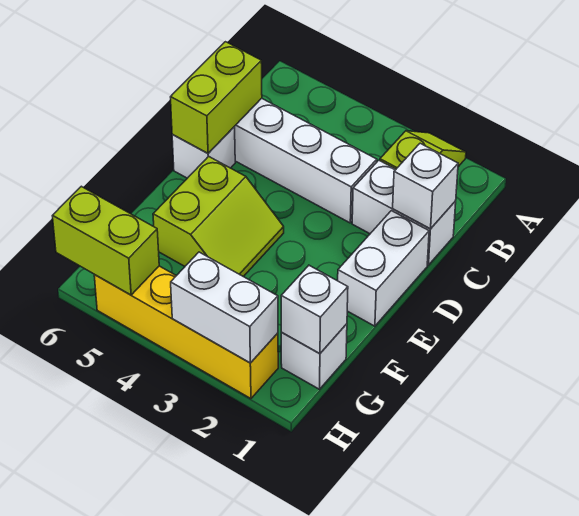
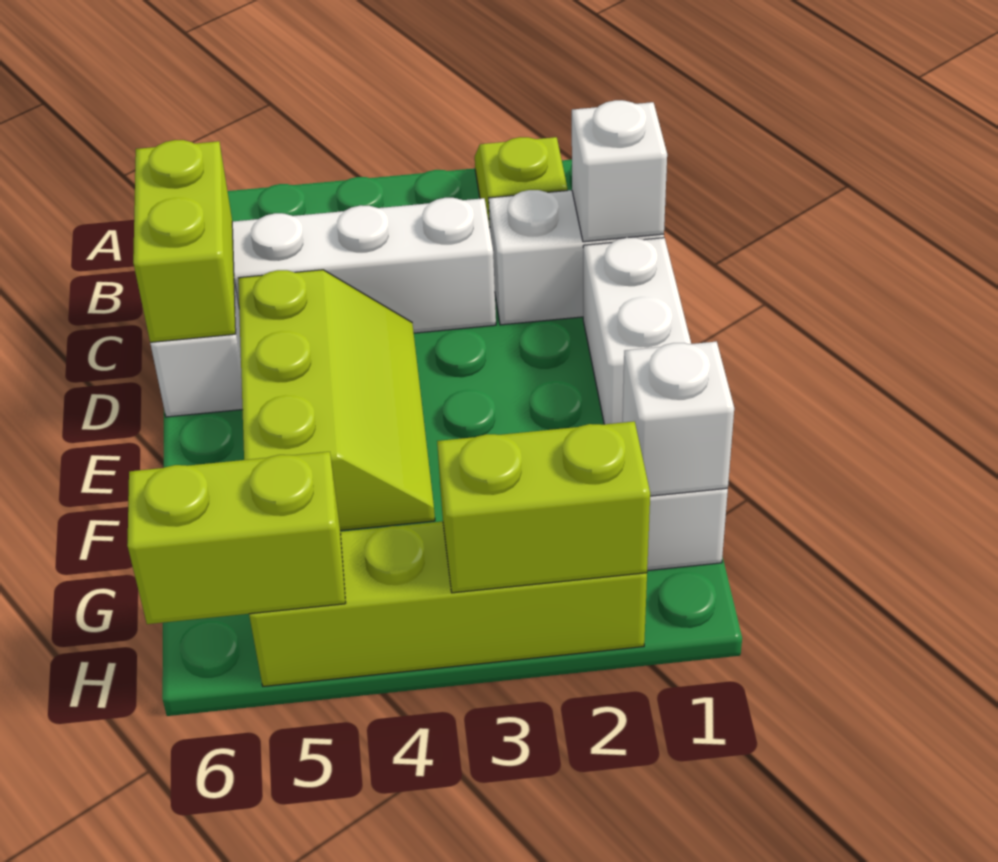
lime slope E4:F5 level 1 top 5 -> lime slope D4:F5 level 1 top 5
yellow brick H2:H5 level 1 -> lime brick H2:H5 level 1
white brick H2:H3 level 2 -> lime brick H2:H3 level 2

